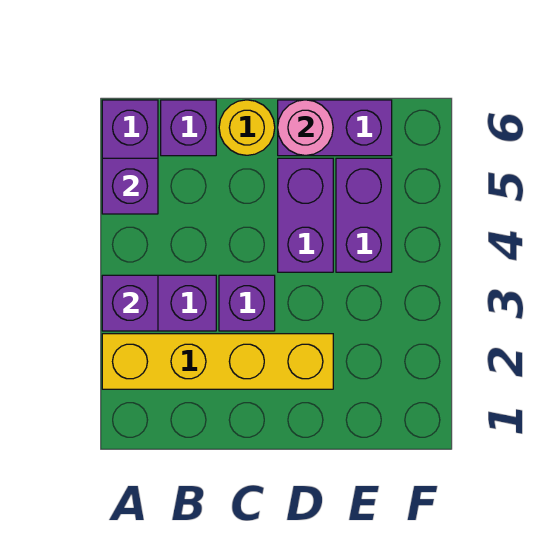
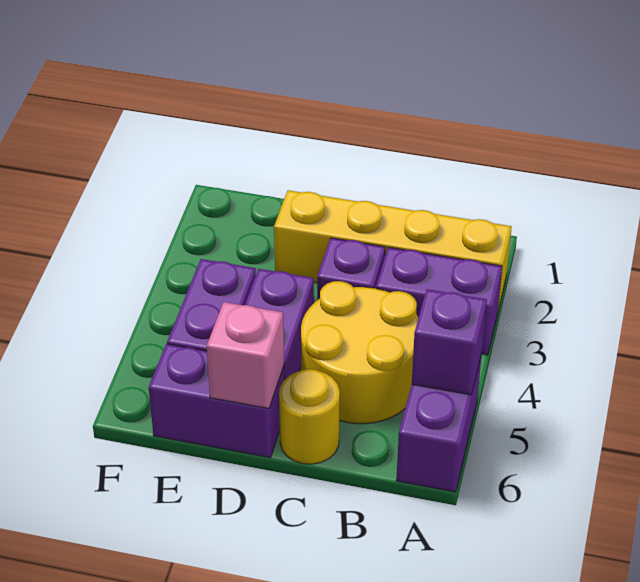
purple brick A3 level 2 -> none
none -> yellow round brick B4:C5 level 1
purple brick B6 level 1 -> none
pink round brick D6 level 2 -> pink brick D6 level 2

